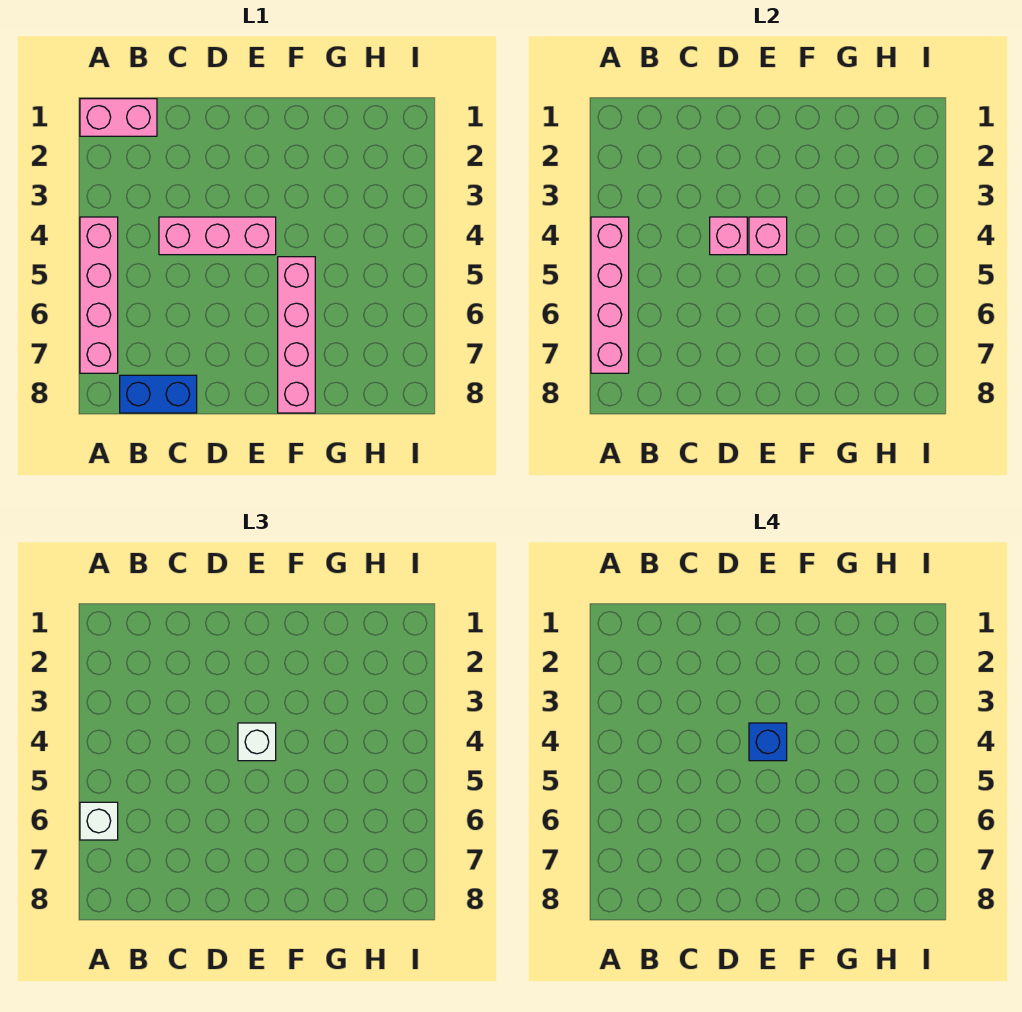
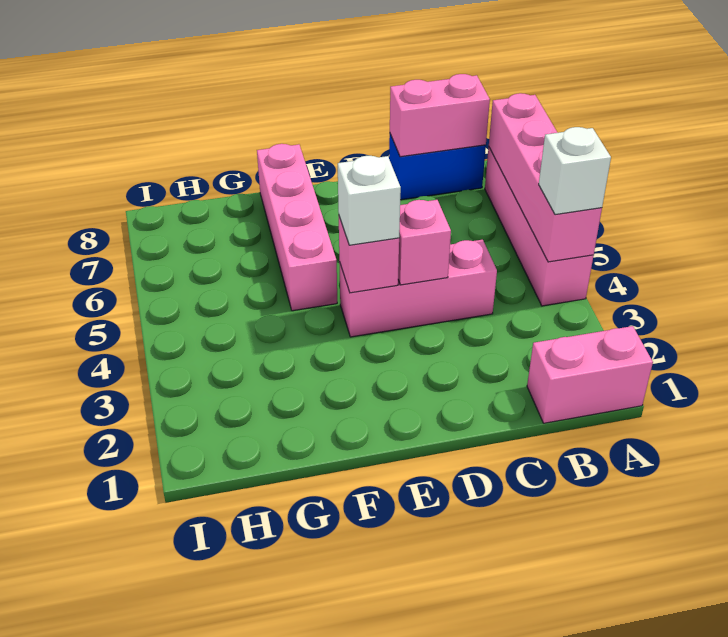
white brick A6 level 3 -> white brick A4 level 3
none -> pink brick B8:C8 level 2
blue brick E4 level 4 -> none

